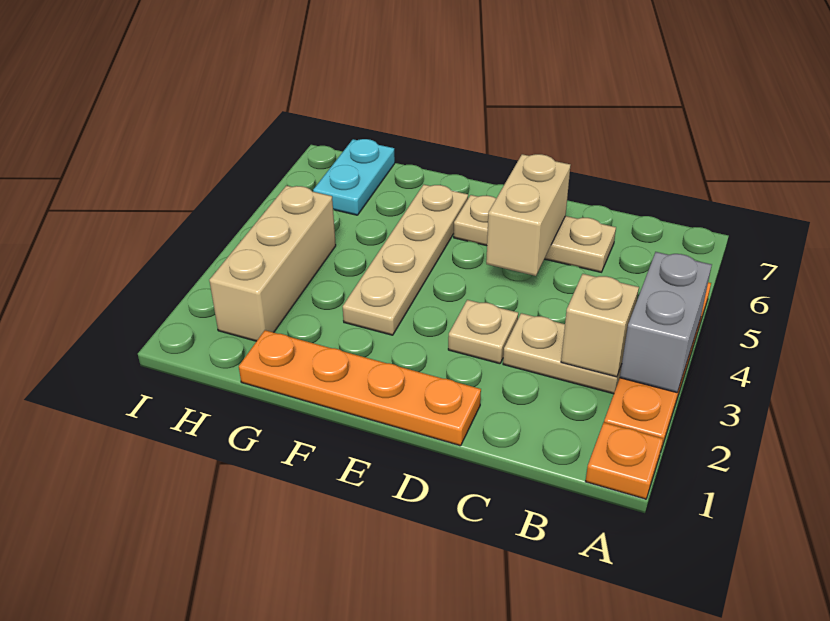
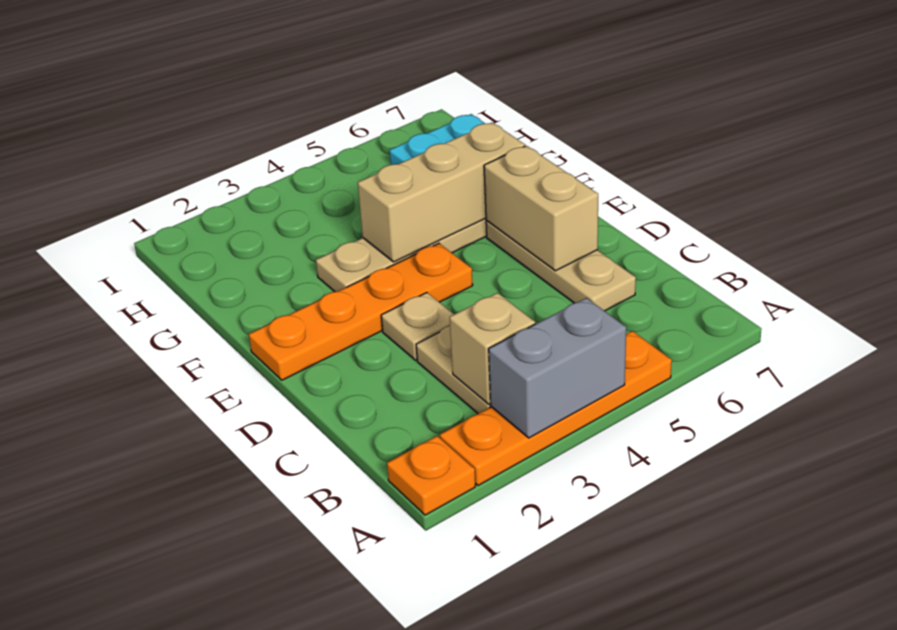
orange plate D1:G1 level 1 -> orange plate E1:E4 level 1
tan brick D5:D6 level 2 -> tan brick D6:E6 level 2
tan brick H2:H4 level 1 -> tan brick F4:F6 level 2

